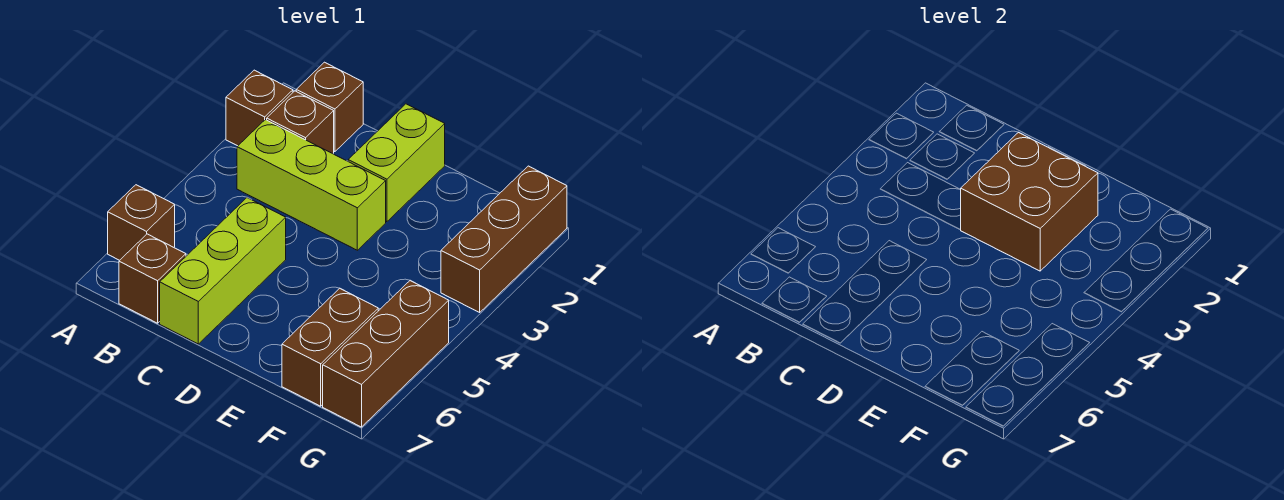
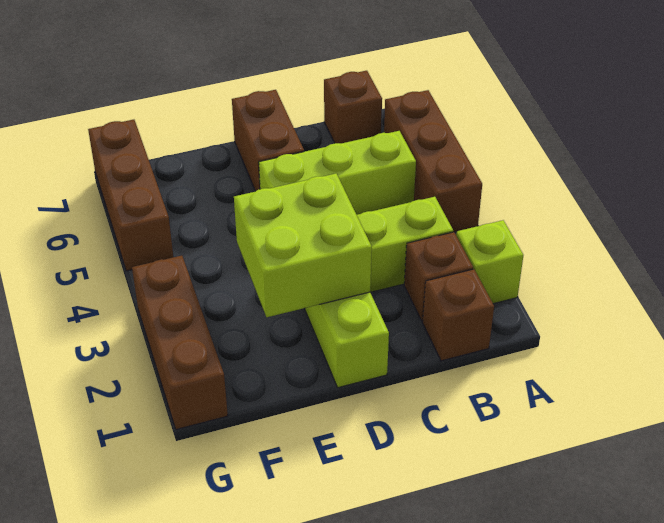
brown brick A2 level 1 -> lime brick A2 level 1
brown brick A6 level 1 -> brown brick A4:A6 level 1
lime brick C5:C7 level 1 -> lime brick B5:D5 level 1
brown brick D2:E3 level 2 -> lime brick D2:E3 level 2
brown brick F6:F7 level 1 -> brown brick D6:D7 level 1

